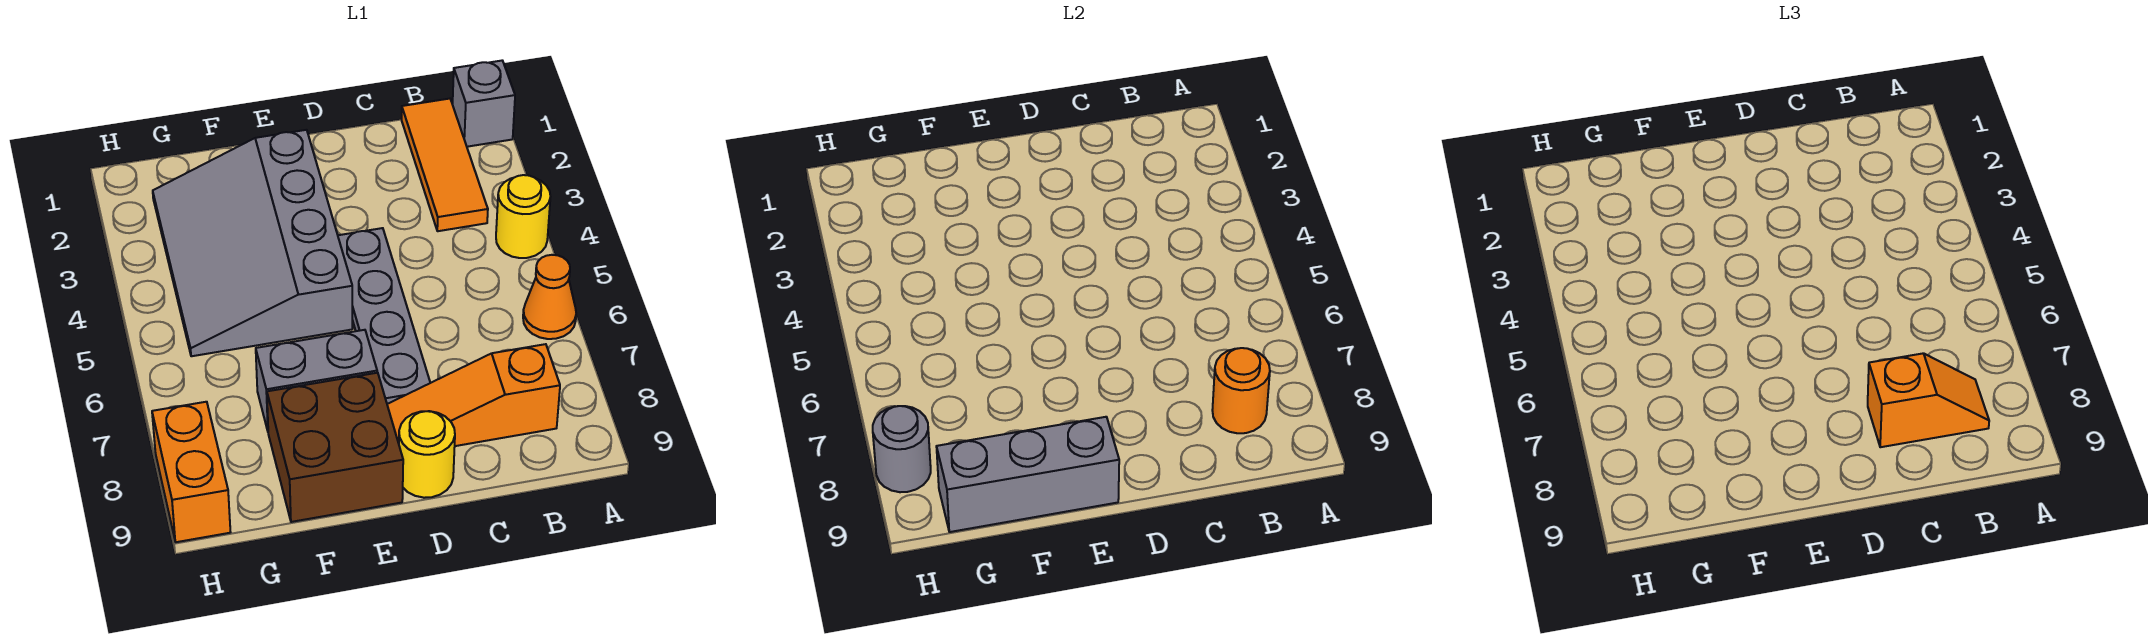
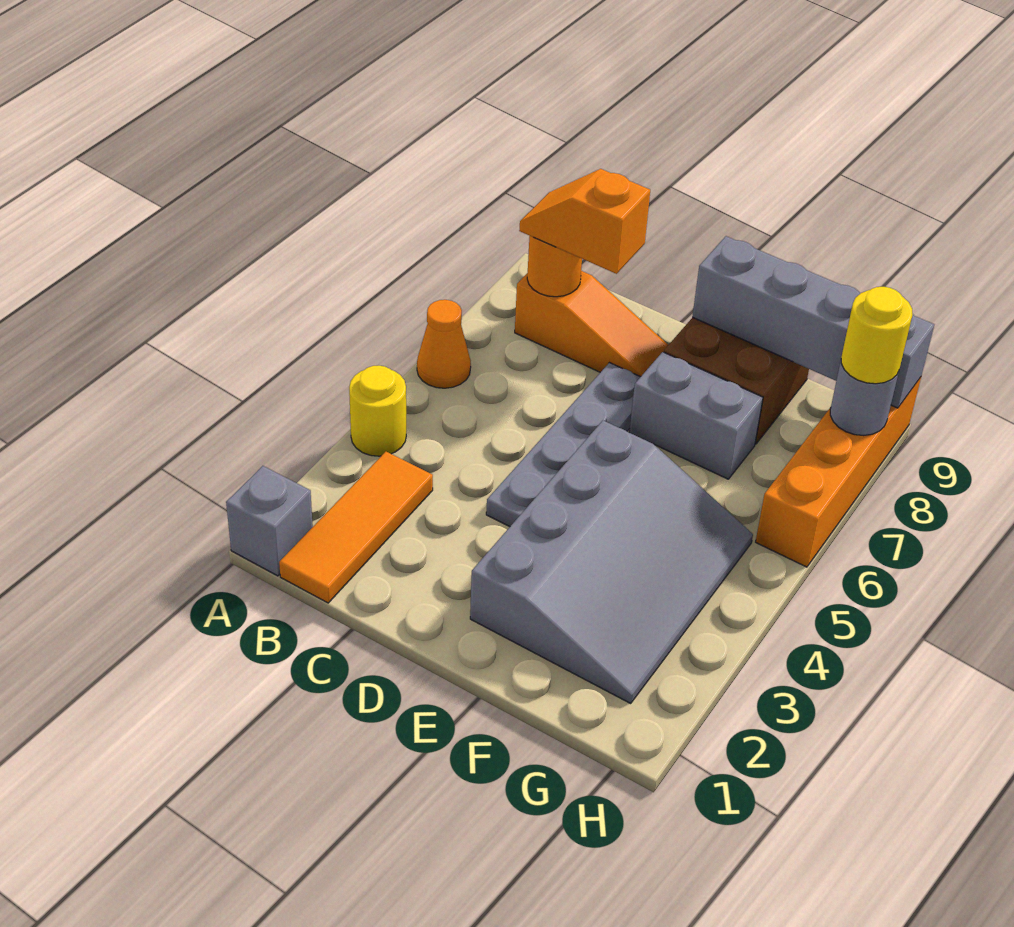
yellow round brick D9 level 1 -> yellow round brick H8 level 3
grey brick E9:G9 level 2 -> grey brick E9:H9 level 2
orange brick H8:H9 level 1 -> orange brick H6:H9 level 1

